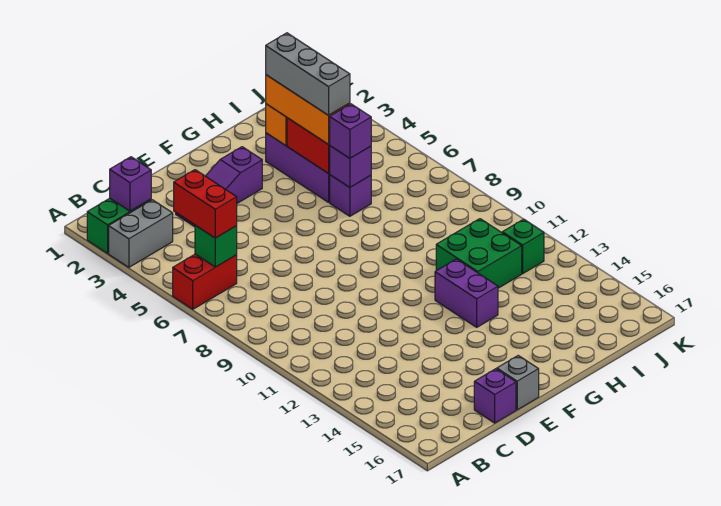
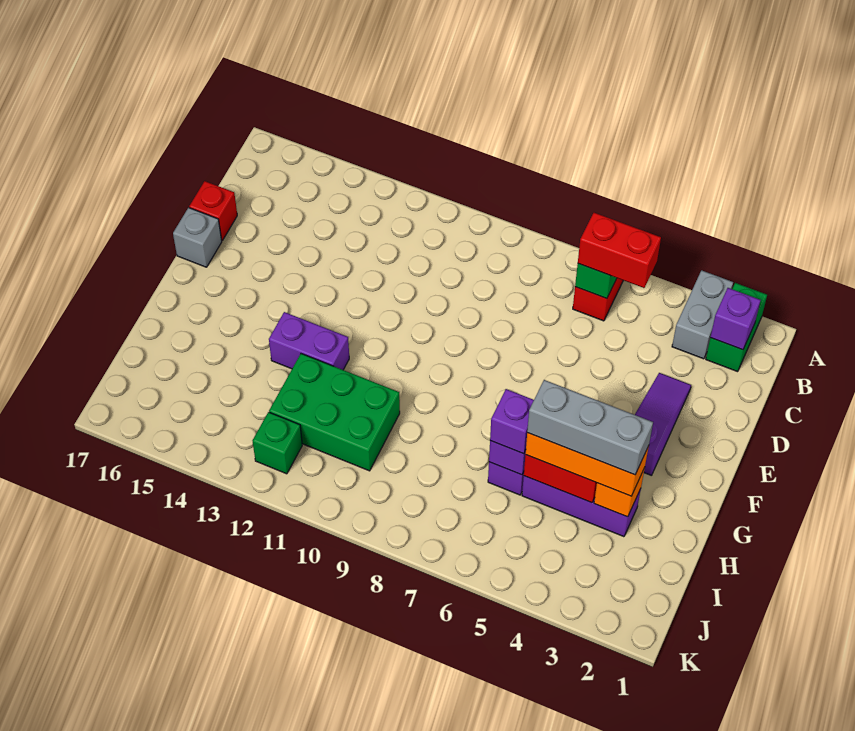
purple brick D17 level 1 -> red brick D17 level 1
green brick H11:I12 level 1 -> green brick H10:I12 level 1

